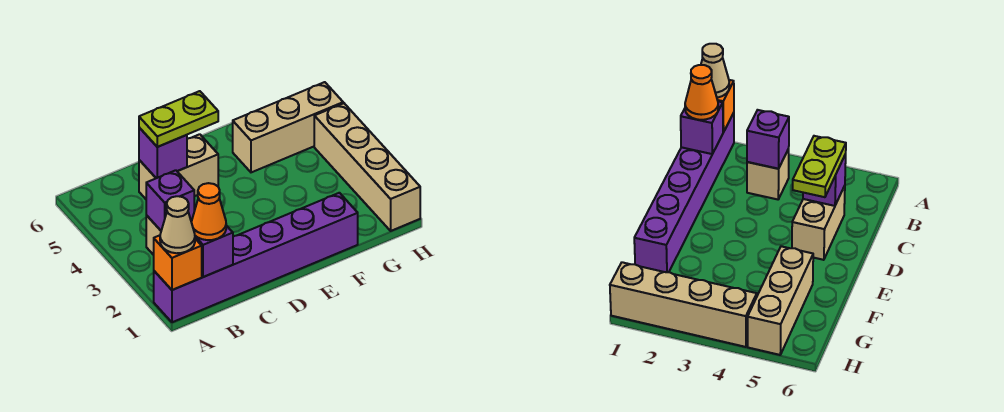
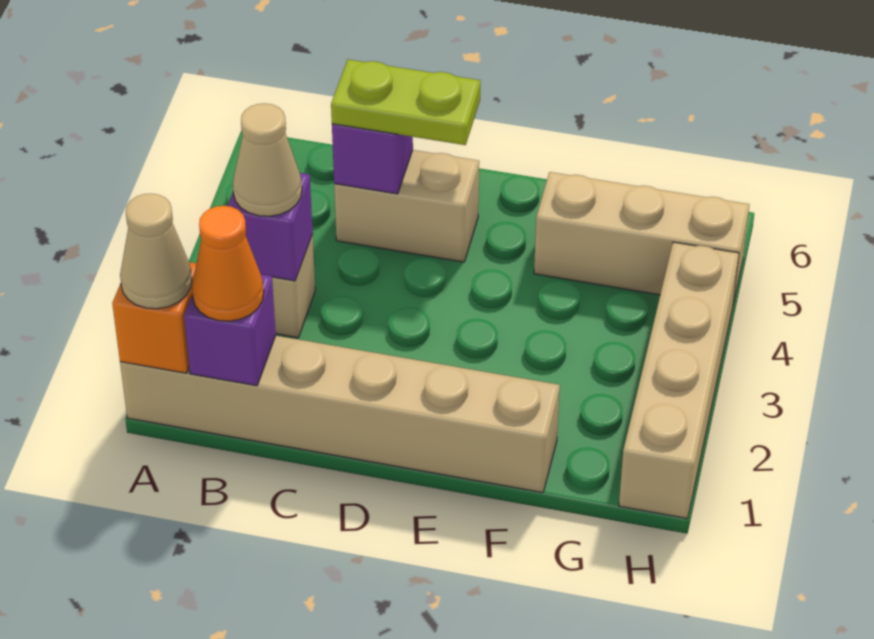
purple brick A1:F1 level 1 -> tan brick A1:F1 level 1
none -> tan cone B3 level 3

